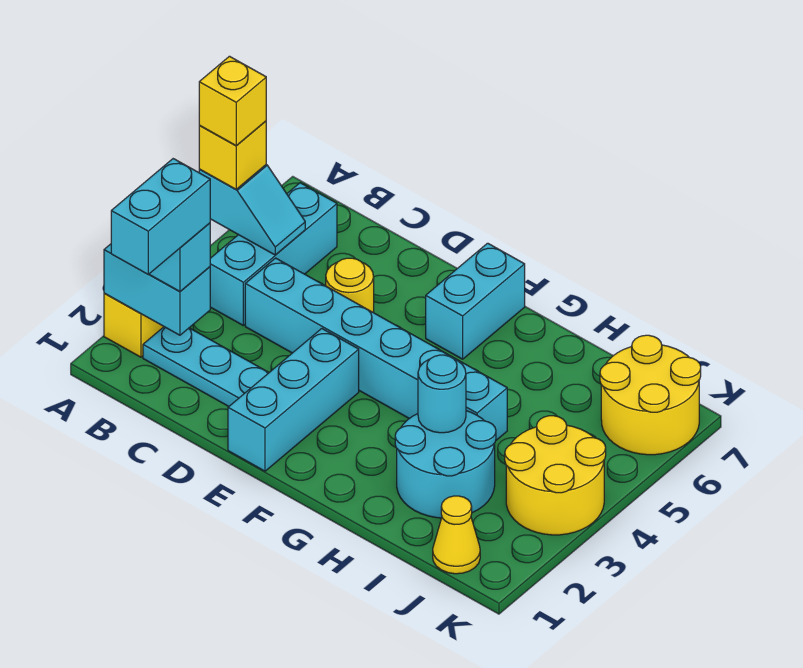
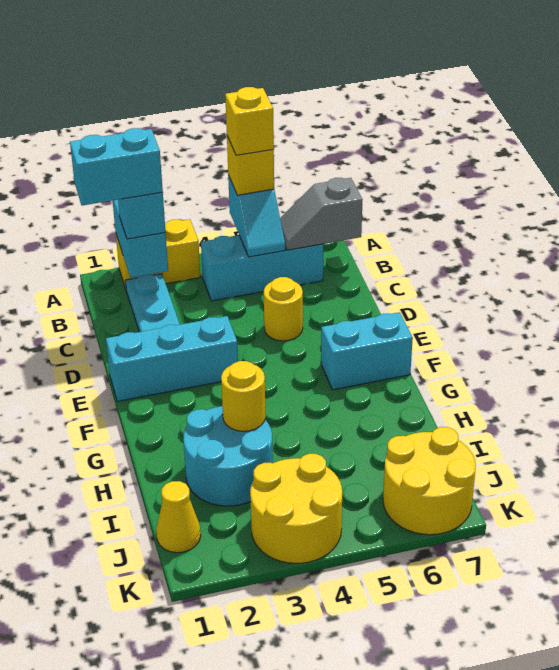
none -> grey slope B6:B7 level 2 top 7
cyan brick C4:H4 level 1 -> none
cyan round brick H3 level 2 -> yellow round brick H3 level 2

